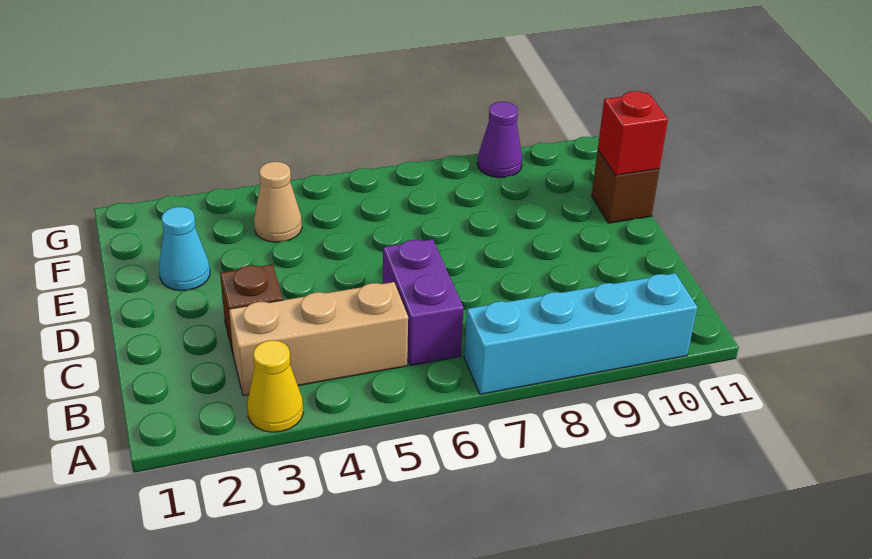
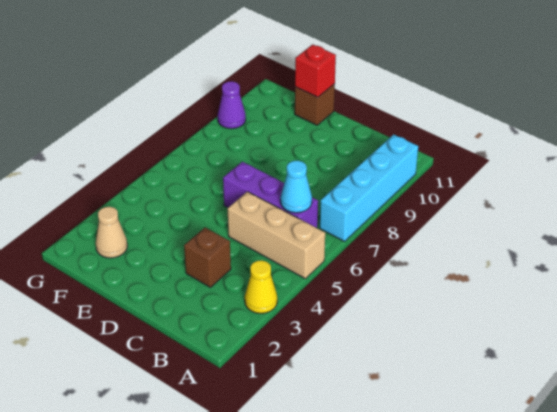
tan brick B3:B5 level 1 -> tan brick A5:C5 level 1
purple brick B6:C6 level 1 -> purple brick B6:D6 level 1
cyan cone E2 level 1 -> cyan cone B6 level 2
tan cone F4 level 1 -> tan cone F2 level 1

